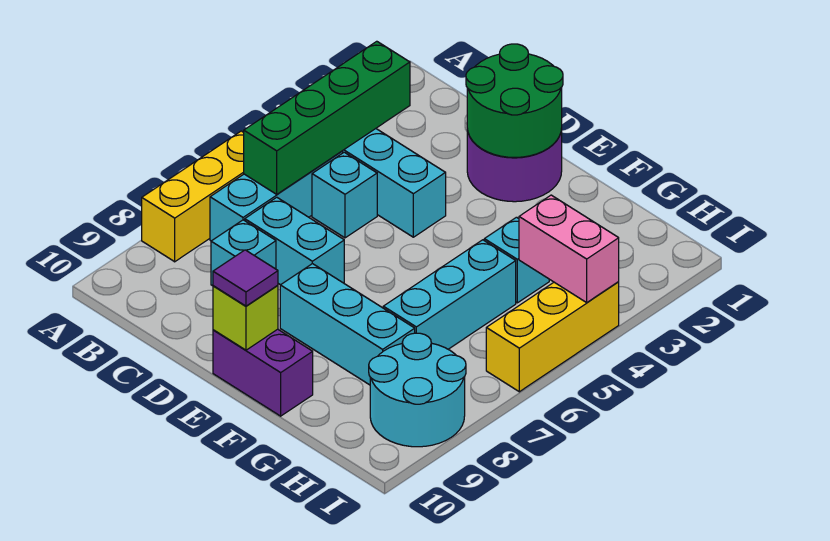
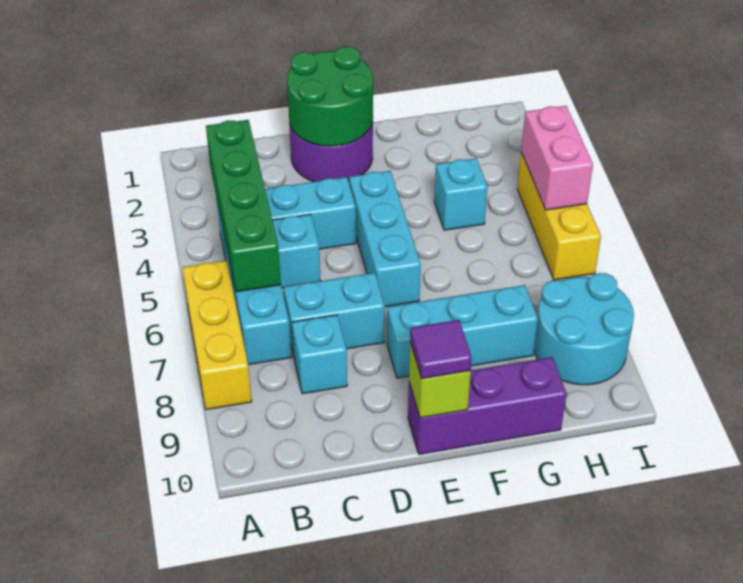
purple brick E10:F10 level 1 -> purple brick E10:G10 level 1
cyan brick G5:G7 level 1 -> cyan brick E4:E6 level 1
pink brick H4:I4 level 2 -> pink brick I4:I5 level 2

